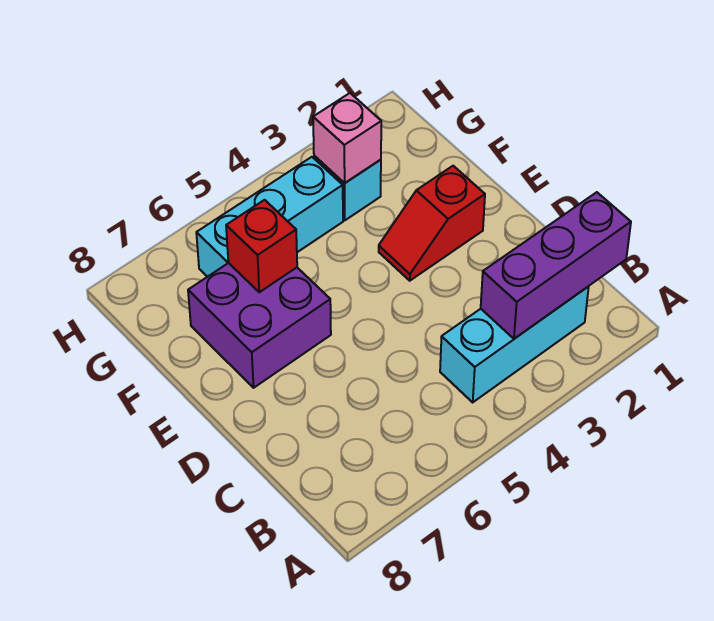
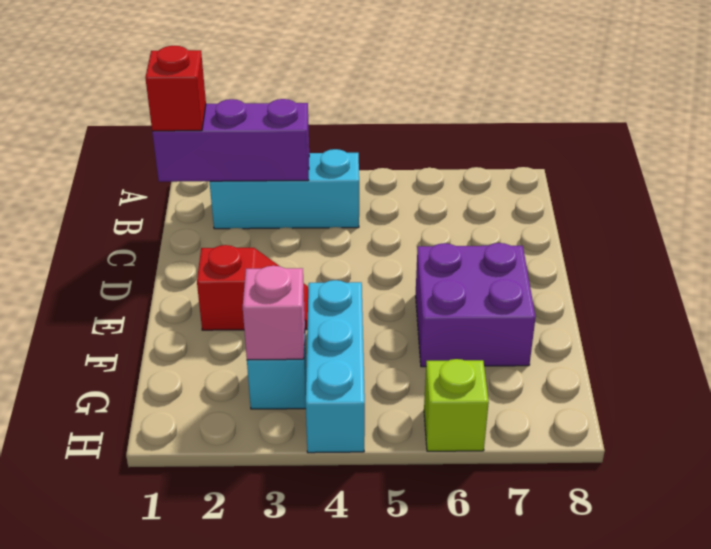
red brick F6 level 2 -> red brick B1 level 3
cyan brick G4:G6 level 1 -> cyan brick F4:H4 level 1
none -> lime brick H6 level 1

